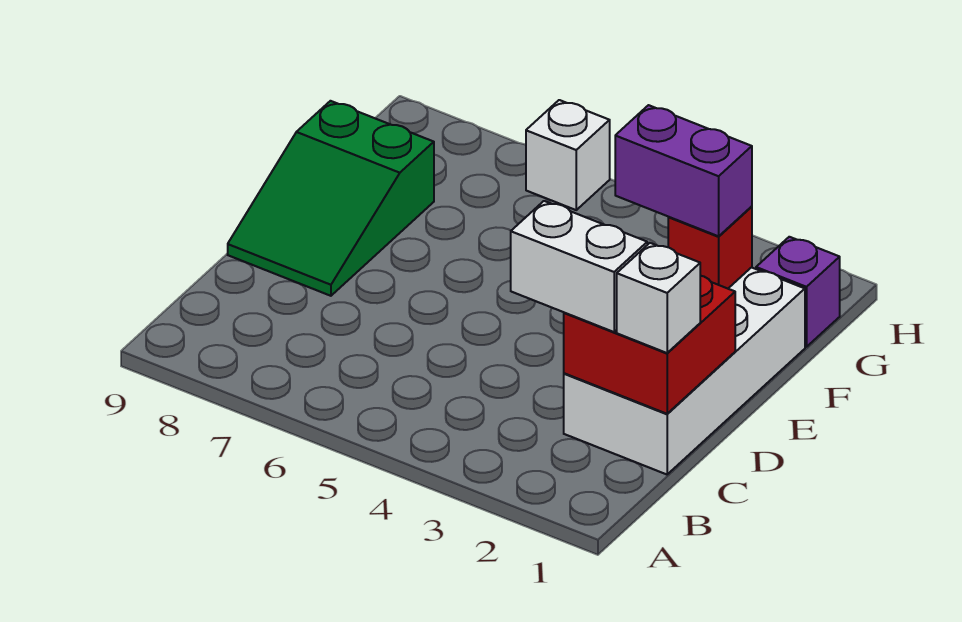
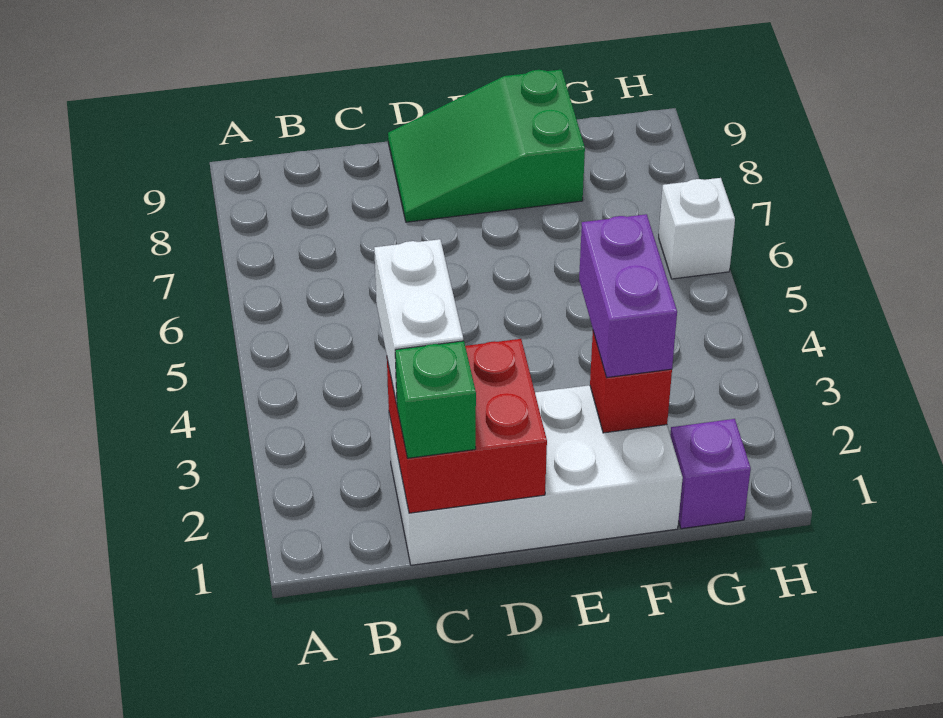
white brick C1 level 3 -> green brick C1 level 3

